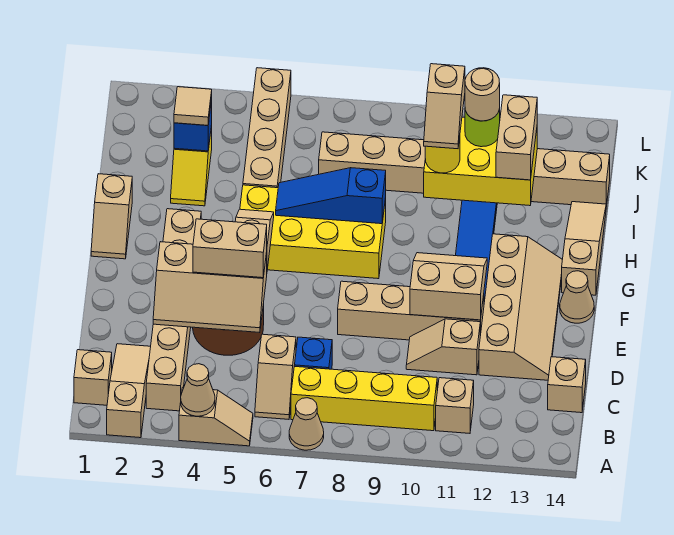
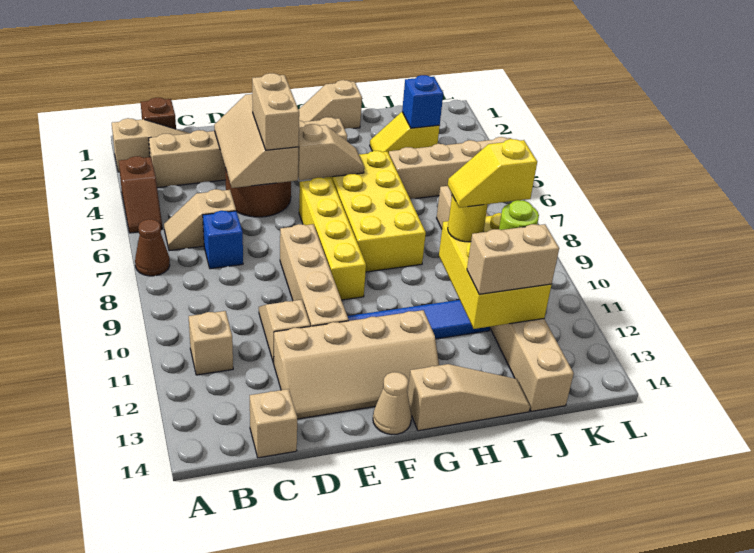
tan slope A4:A5 level 1 top 4 -> brown slope A4:A5 level 1 top 4
tan cone A4 level 2 -> none
tan cone A7 level 1 -> brown cone A7 level 1
tan brick B1 level 1 -> brown brick B1 level 1
yellow brick B7:B10 level 1 -> yellow brick F6:F9 level 1
tan slope E10:F11 level 2 top E -> none
blue slope H6:H8 level 2 top 8 -> none
tan slope I10:J10 level 4 top J -> yellow slope I10:J10 level 4 top J
tan tile J3 level 3 -> none
tan round brick J11 level 4 -> none

